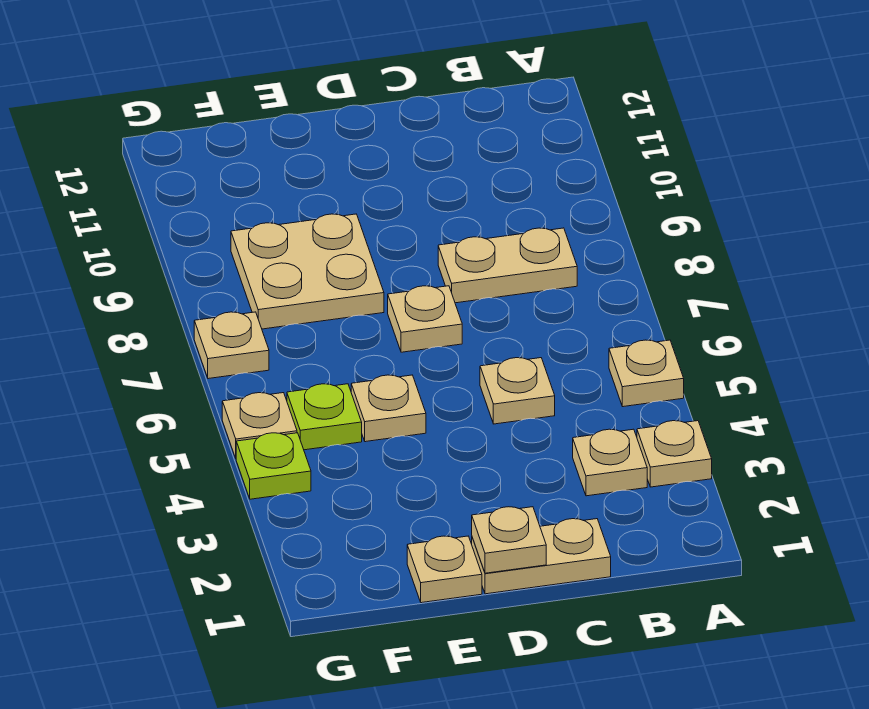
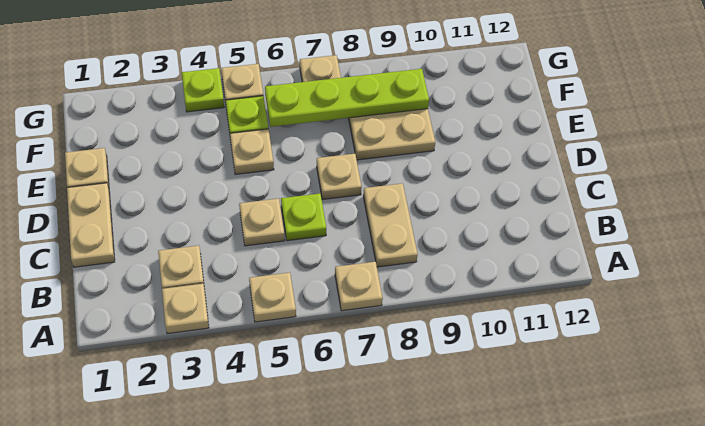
none -> lime plate C6 level 1
tan plate D1 level 2 -> tan plate A7 level 1
none -> lime plate F6:F9 level 2

